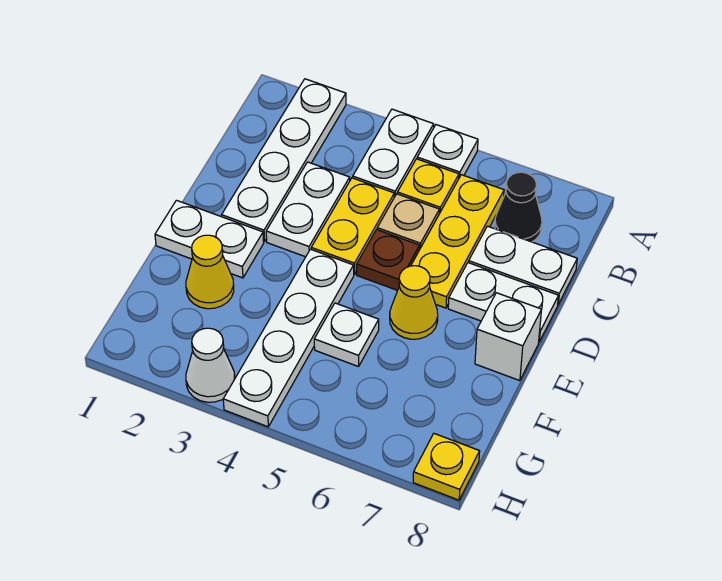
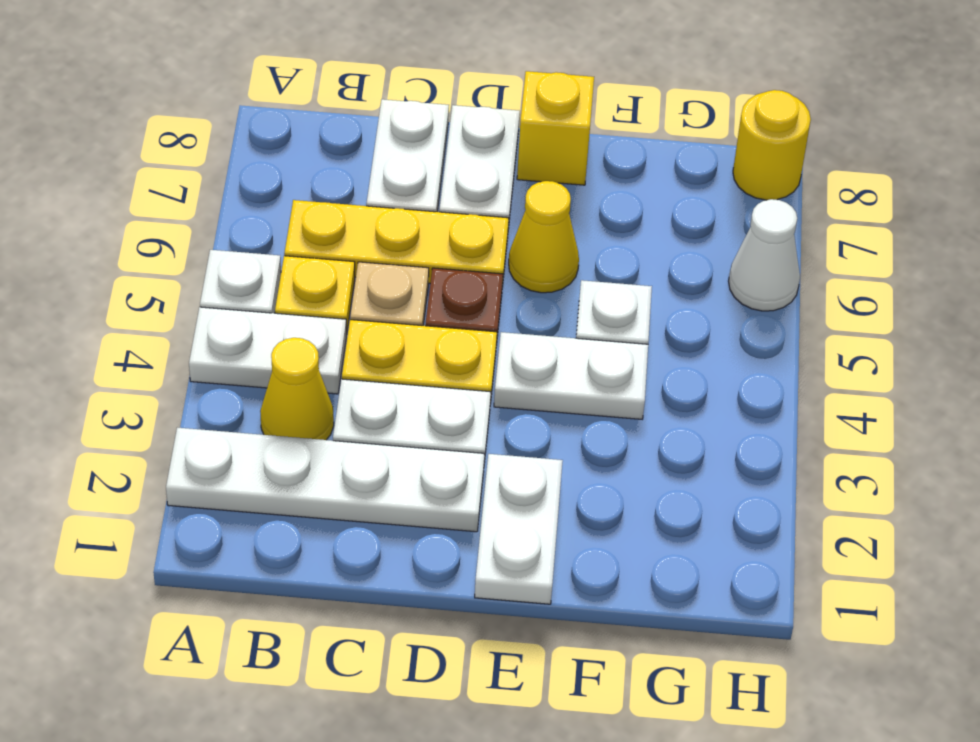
black cone B7 level 1 -> none
white plate E4:H4 level 1 -> white plate E4:F4 level 1
white brick E8 level 1 -> yellow brick E8 level 1
yellow cone F2 level 1 -> yellow cone B3 level 1
white cone H3 level 1 -> white cone H6 level 1
yellow plate H8 level 1 -> yellow round brick H8 level 1

